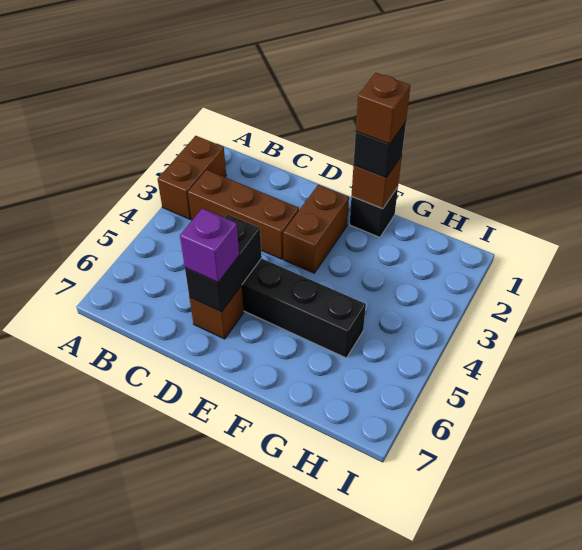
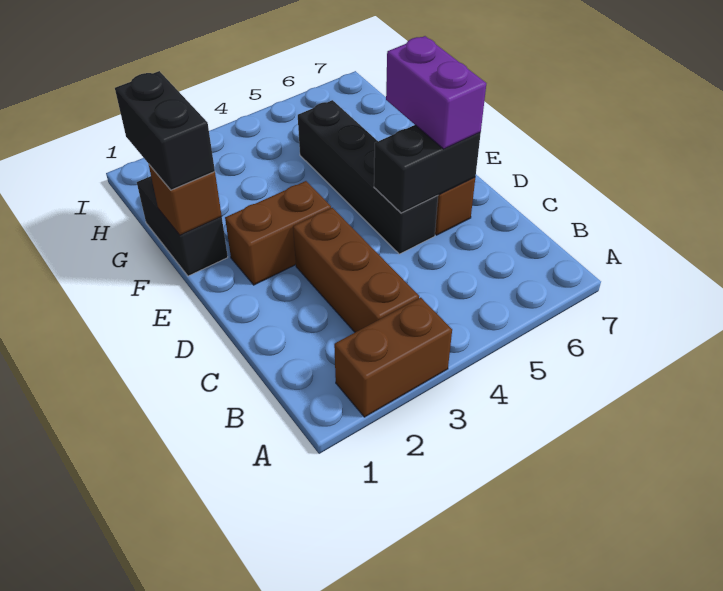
purple brick D6 level 3 -> purple brick D6:E6 level 3
black brick F1 level 1 -> black brick F1:G1 level 1
black brick F1 level 3 -> black brick F1:G1 level 3
brown brick F1 level 4 -> none

